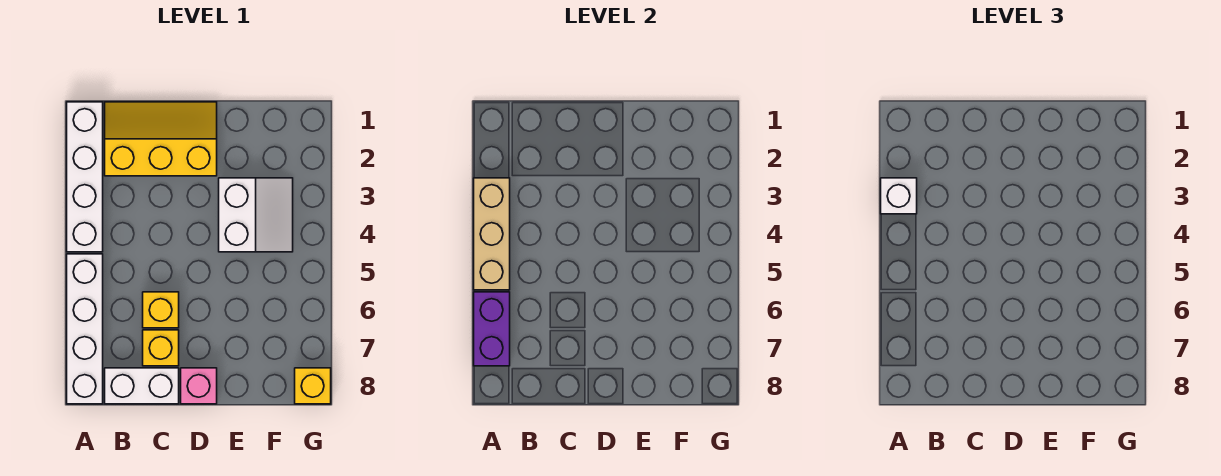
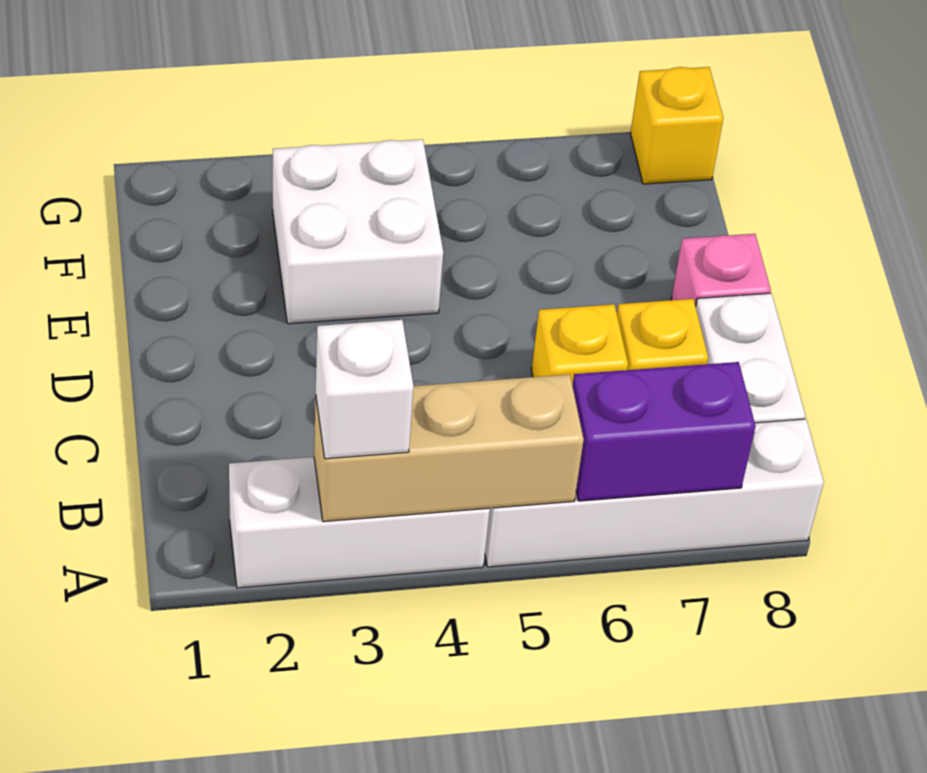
white brick A1:A4 level 1 -> white brick A2:A4 level 1
yellow slope B1:D2 level 1 top 2 -> none
white slope E3:F4 level 1 top E -> white brick E3:F4 level 1

